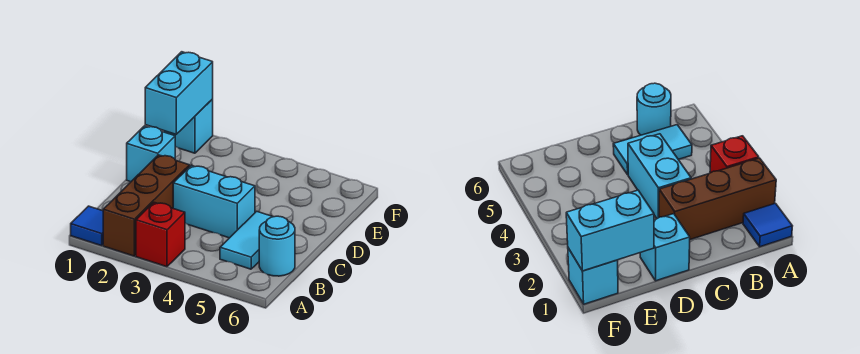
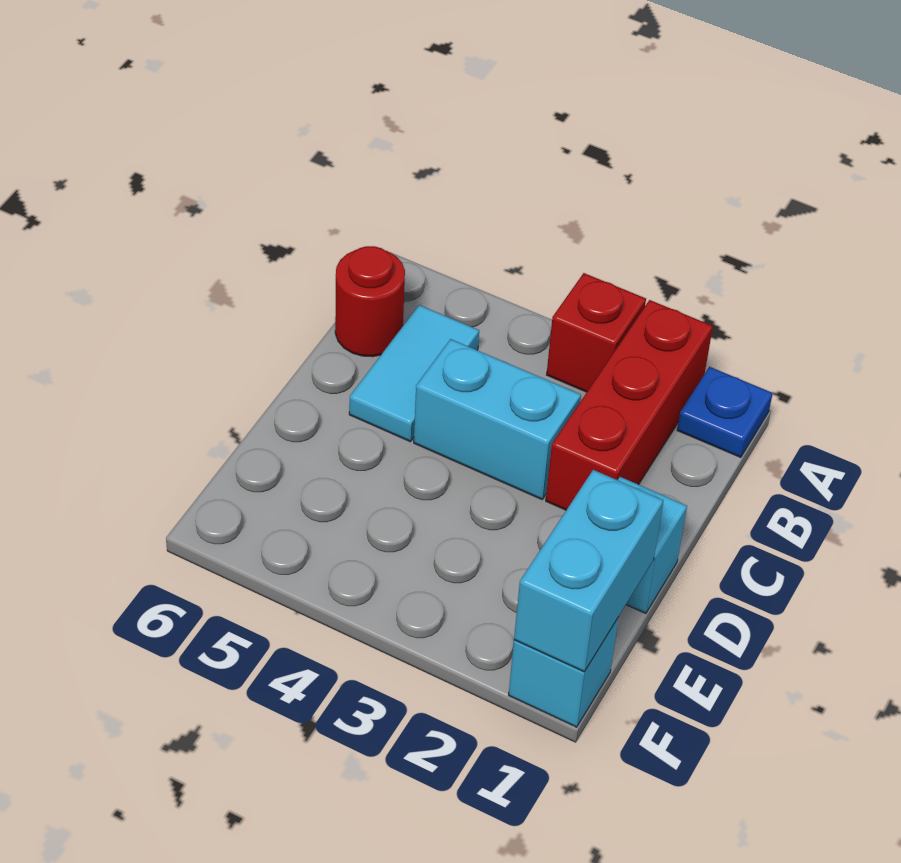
blue tile A1 level 1 -> blue plate A1 level 1
brown brick A2:C2 level 1 -> red brick A2:C2 level 1
cyan round brick B6 level 1 -> red round brick B6 level 1

